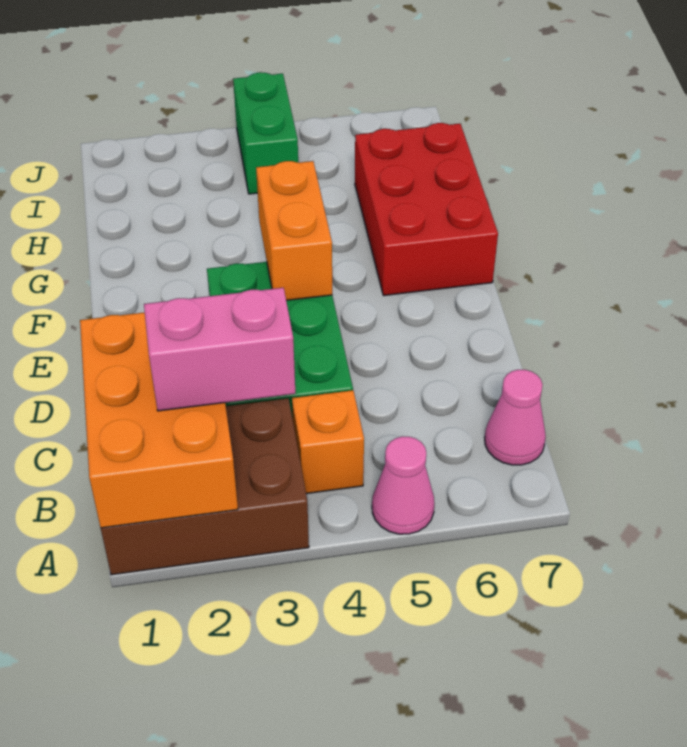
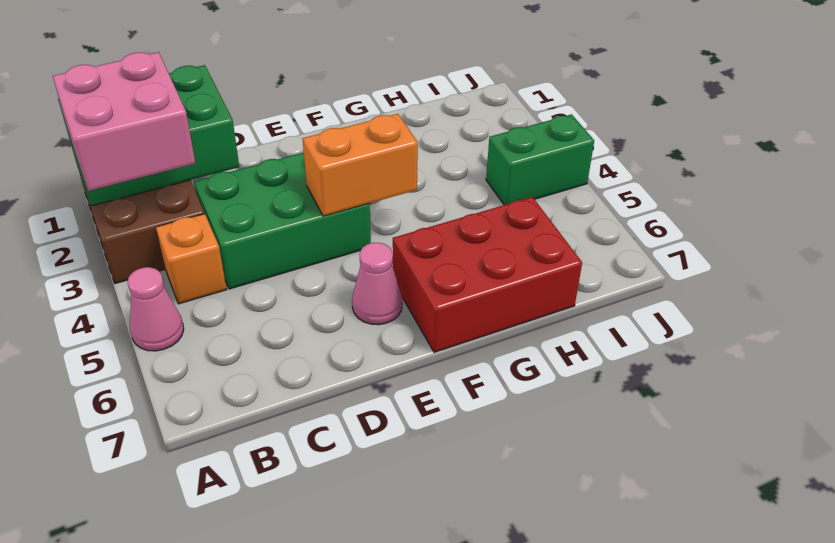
orange brick A1:C2 level 2 -> green brick A1:C2 level 2
pink brick B2:B3 level 3 -> pink brick A2:B3 level 3
pink cone B7 level 1 -> pink cone E6 level 1

